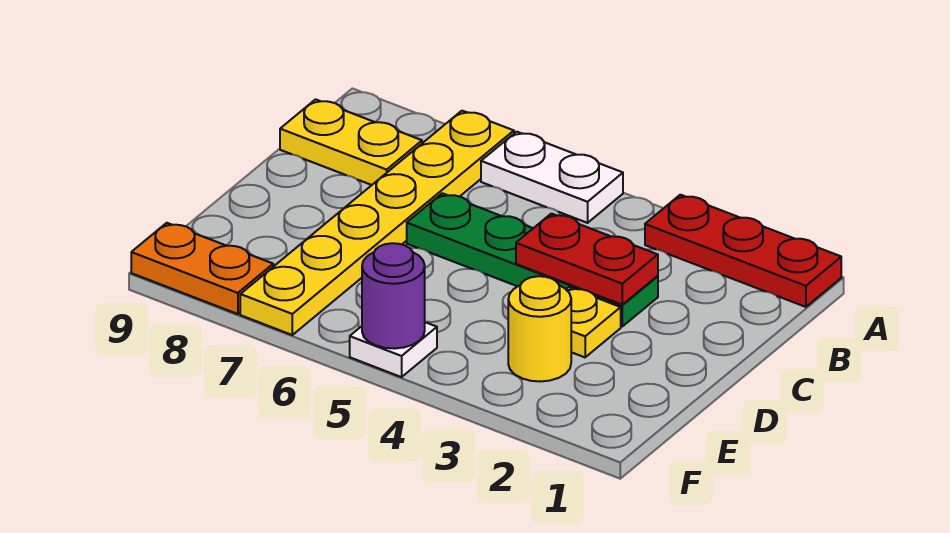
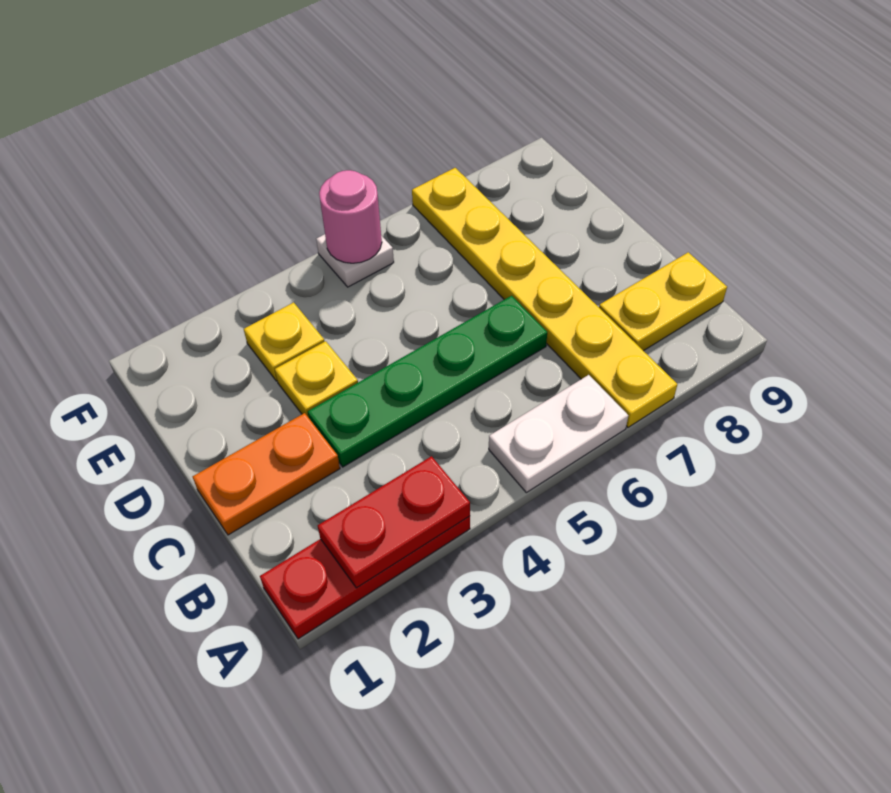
red plate C3:C4 level 2 -> red plate A2:A3 level 2
yellow round brick E3 level 1 -> yellow plate E3 level 1
purple round brick F5 level 2 -> pink round brick F5 level 2
orange plate F8:F9 level 1 -> orange plate C1:C2 level 1

